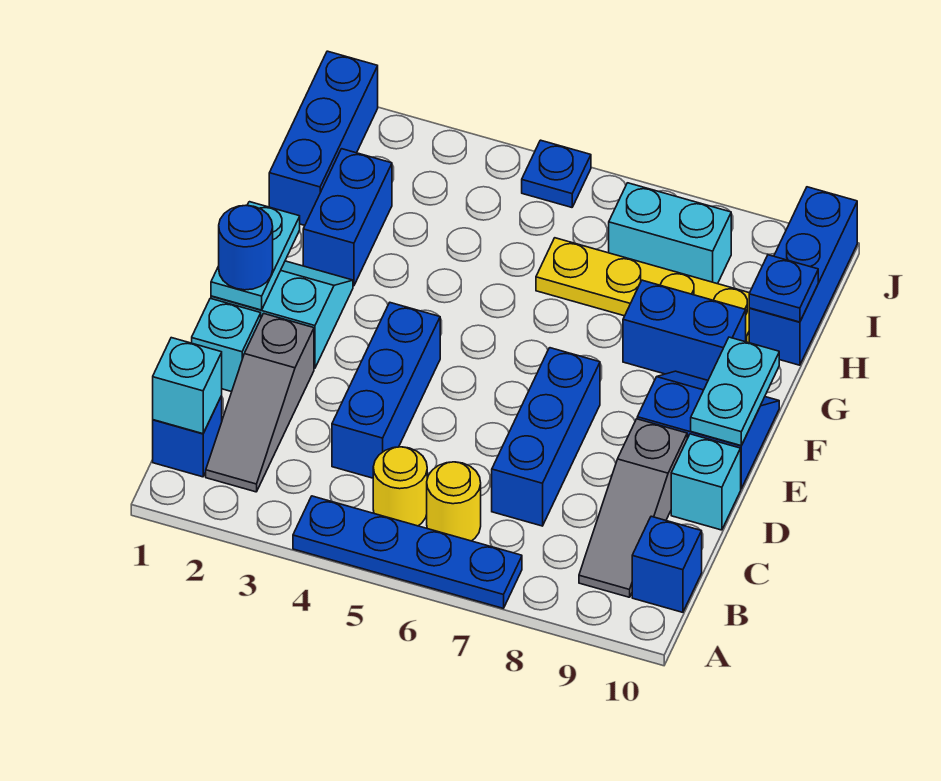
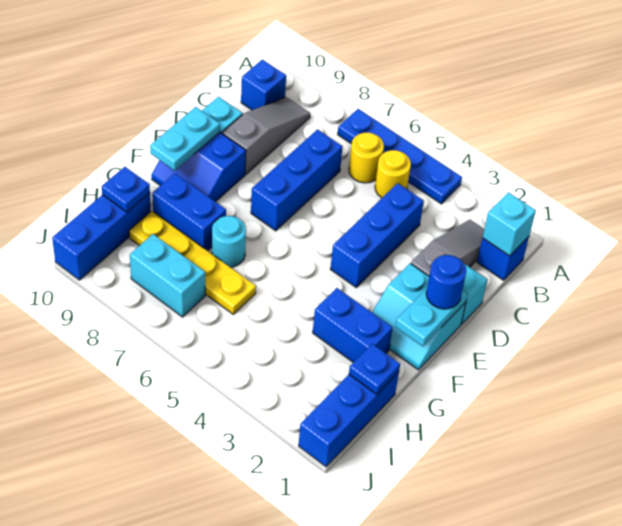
blue brick G2:H2 level 1 -> blue brick G2:G3 level 1
none -> cyan round brick G7 level 1
blue plate J5 level 1 -> blue plate H1 level 2

